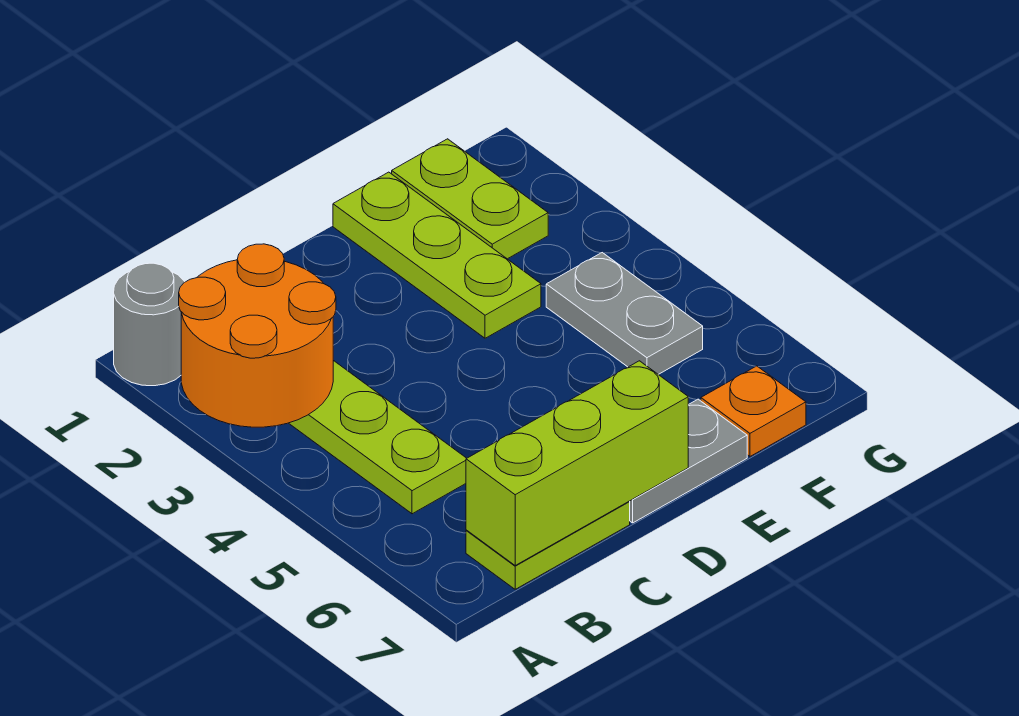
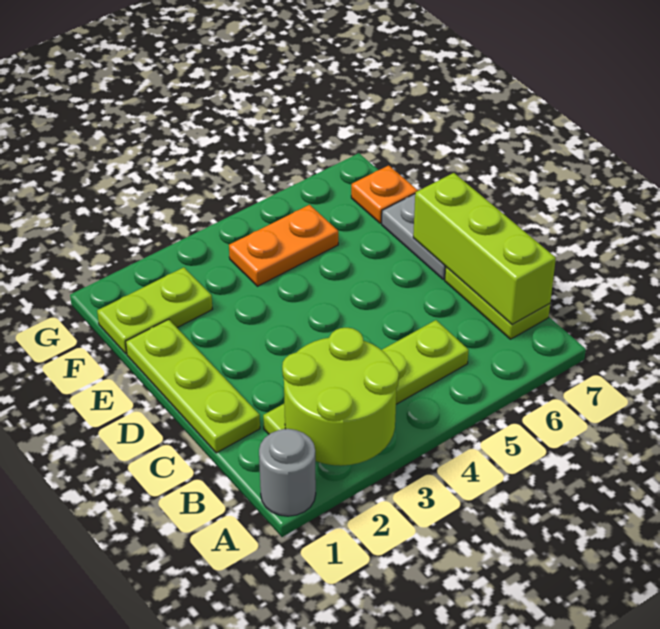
orange round brick A2:B3 level 2 -> lime round brick A2:B3 level 2
lime plate E1:E3 level 1 -> lime plate C1:E1 level 1
grey plate F4:F5 level 1 -> orange plate F4:F5 level 1

